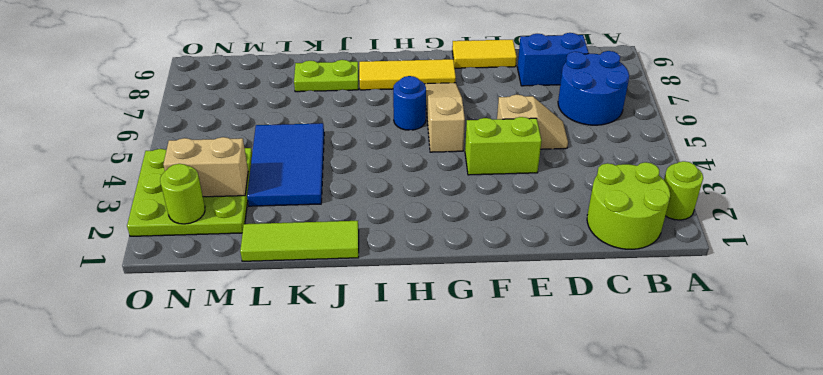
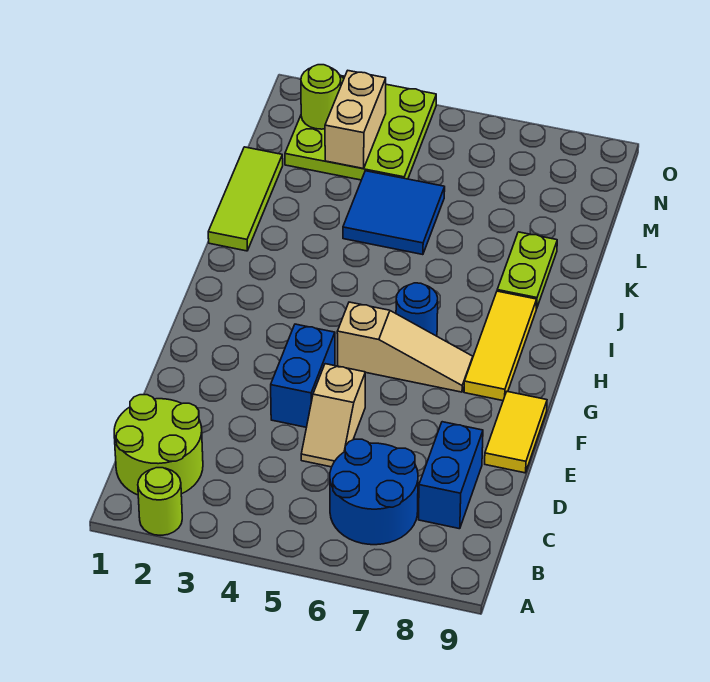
lime brick E4:F4 level 1 -> blue brick E4:F4 level 1
blue tile K3:L5 level 1 -> blue tile K4:L5 level 1

